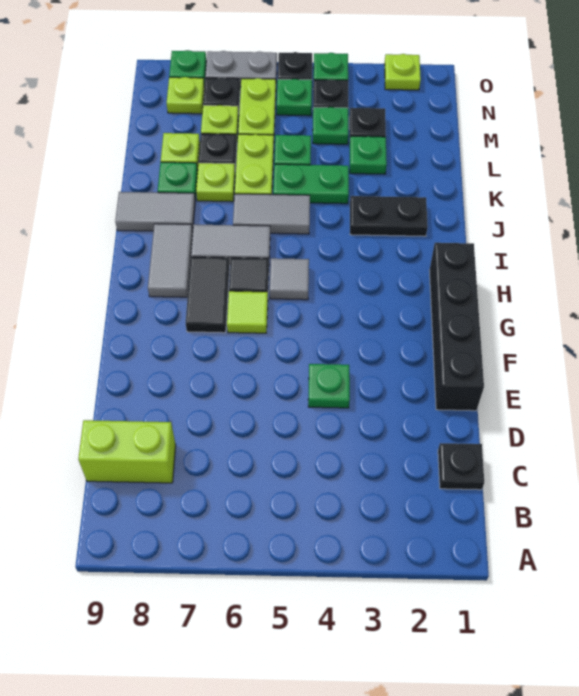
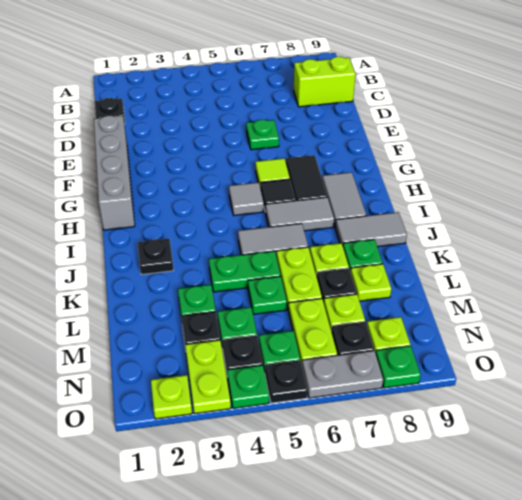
black brick E1:H1 level 1 -> grey brick E1:H1 level 1
green plate E4 level 1 -> green plate E6 level 1
black plate J2:J3 level 1 -> black plate J2 level 1
none -> lime plate N3:O3 level 1

